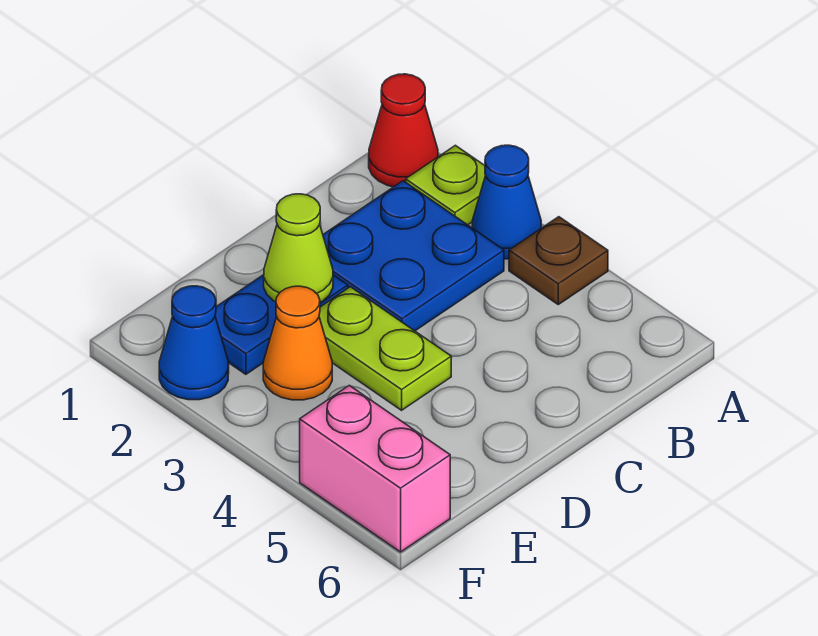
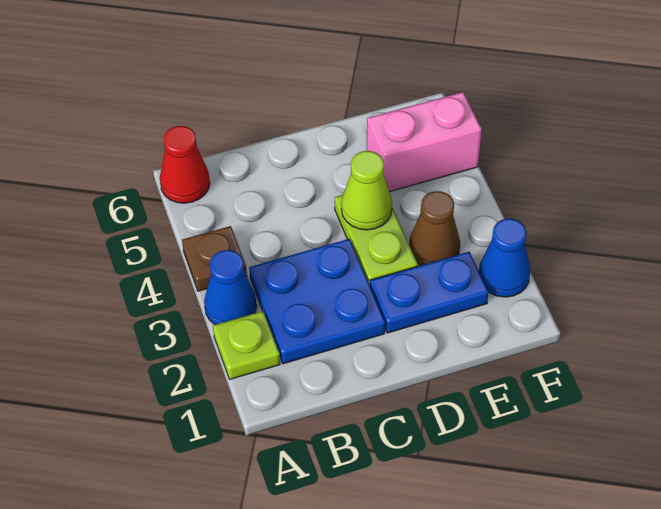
red cone A1 level 1 -> red cone A6 level 1
lime cone D2 level 2 -> lime cone D4 level 2
orange cone E3 level 1 -> brown cone E3 level 1
pink brick F5:F6 level 1 -> pink brick E5:F5 level 1

